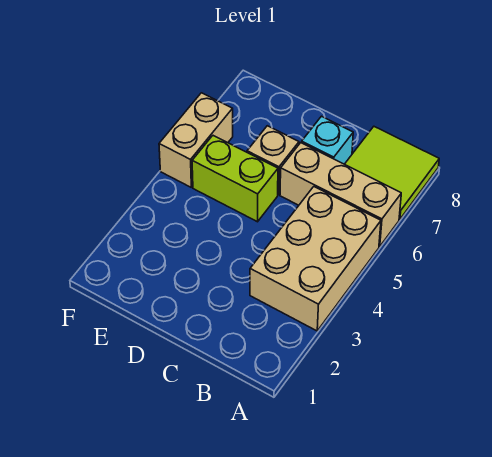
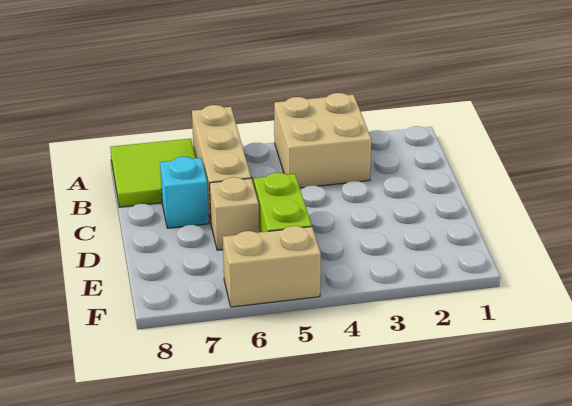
tan brick A3:B5 level 1 -> tan brick A3:B4 level 1

